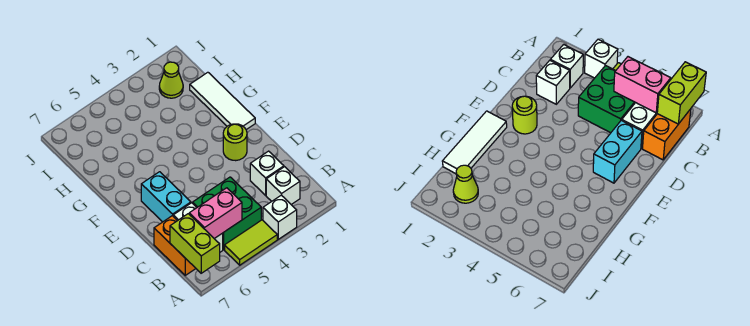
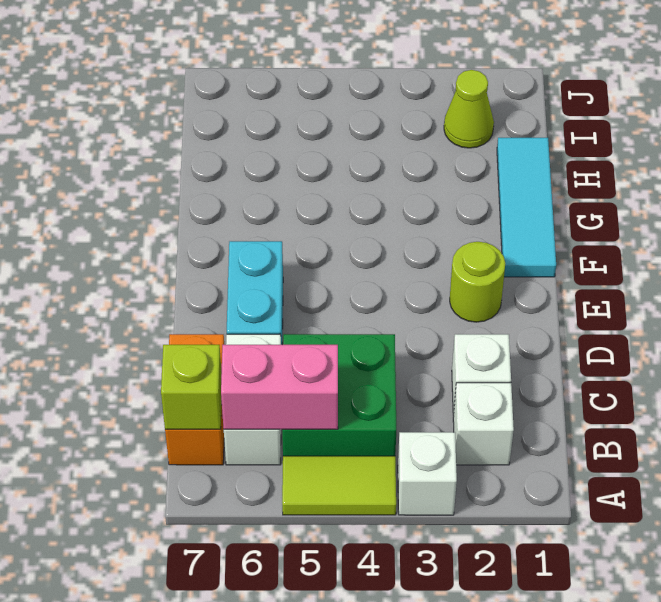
lime brick A7:B7 level 2 -> lime brick B7 level 2
white tile F1:H1 level 1 -> cyan tile F1:H1 level 1

